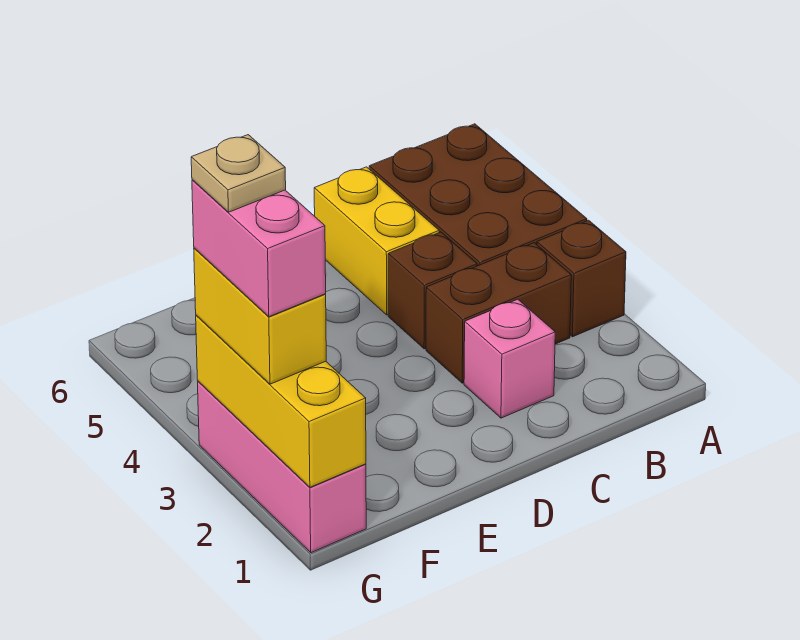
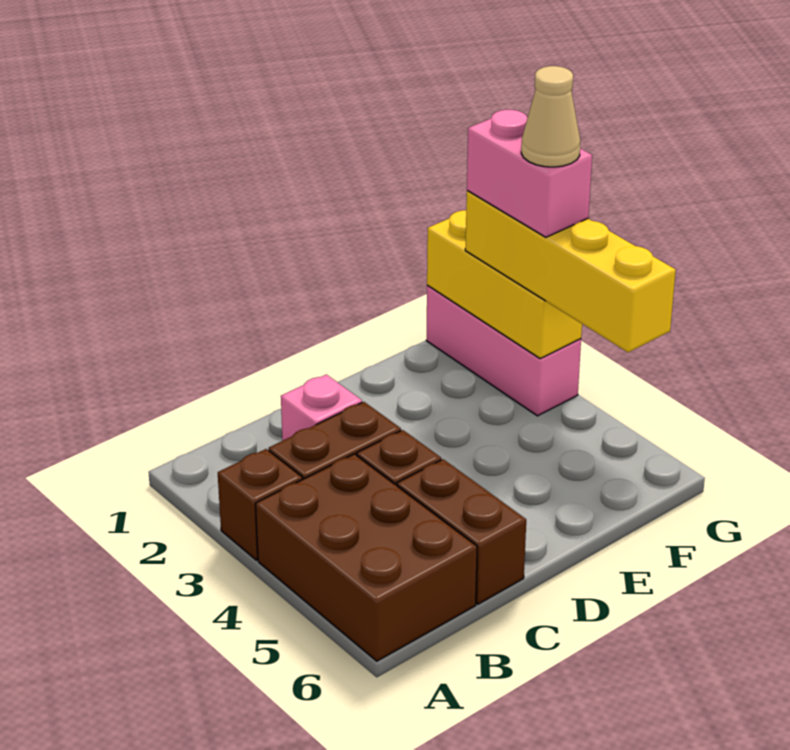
yellow brick C5:C6 level 1 -> brown brick C5:C6 level 1
yellow brick G2:G3 level 3 -> yellow brick G2:G5 level 3
tan plate G3 level 5 -> tan cone G3 level 5

